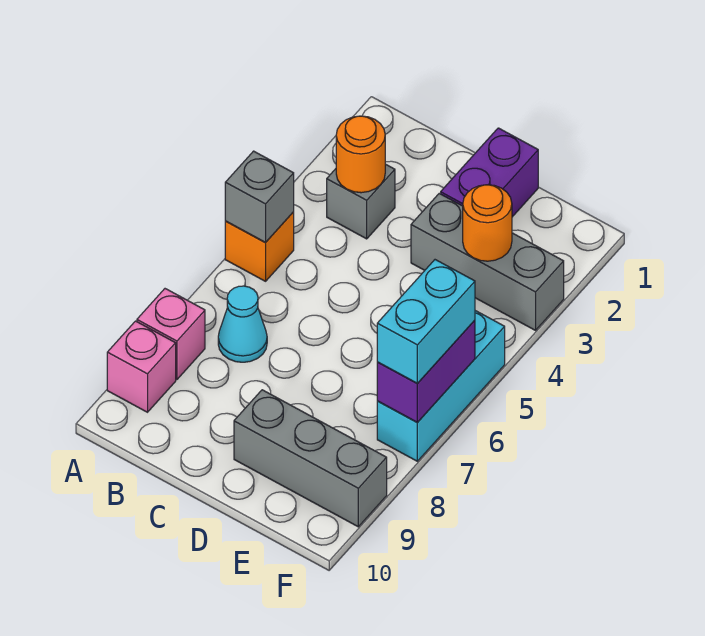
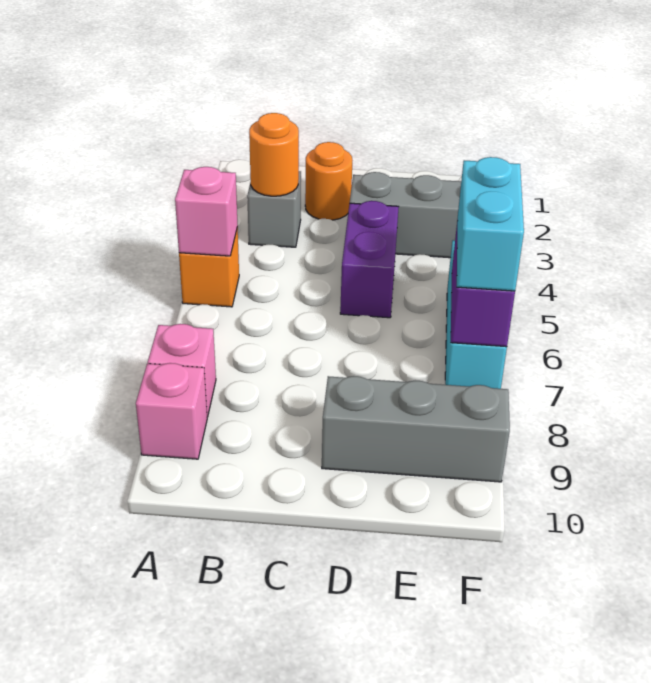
grey brick A5 level 2 -> pink brick A5 level 2
cyan cone B7 level 1 -> none
purple brick D1:D2 level 1 -> purple brick D4:D5 level 1
orange round brick E3 level 2 -> orange round brick C2 level 1

